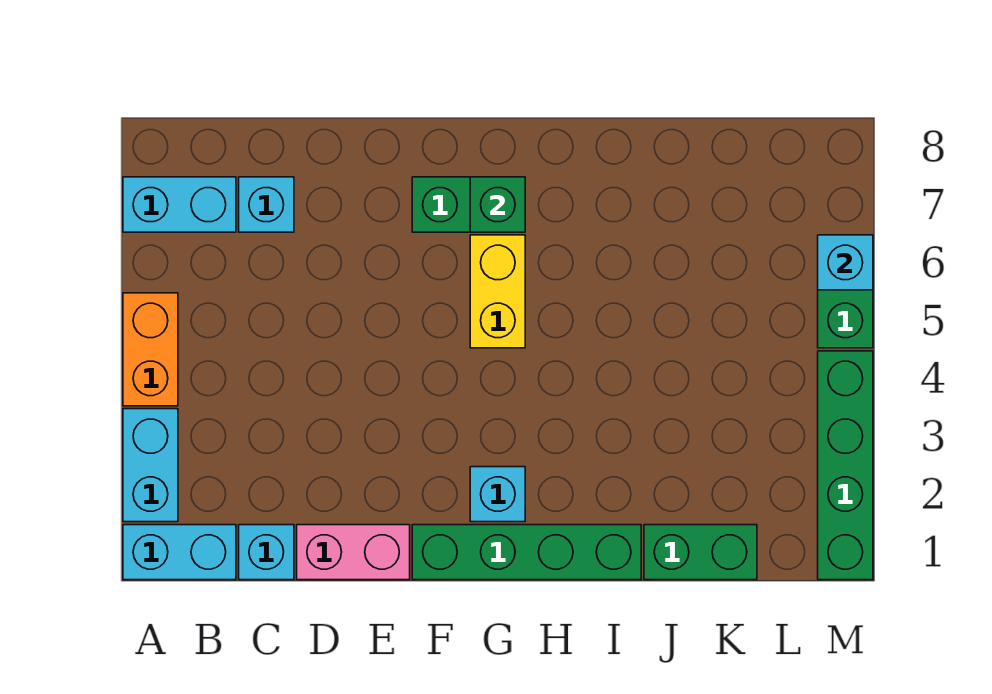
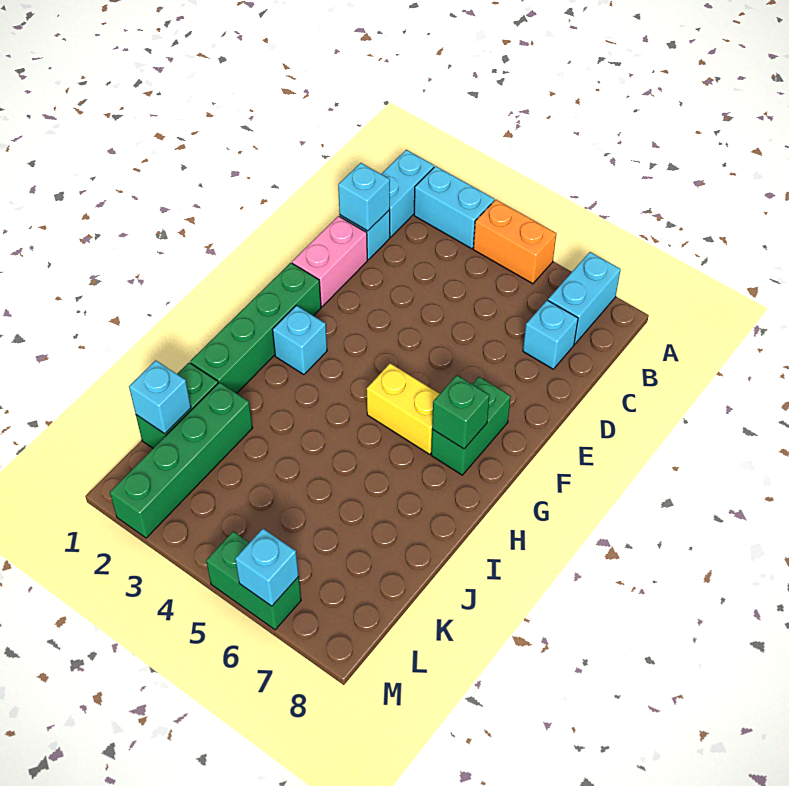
none -> cyan brick C1 level 2
none -> cyan brick K1 level 2
green brick M1:M4 level 1 -> green brick J2:M2 level 1

